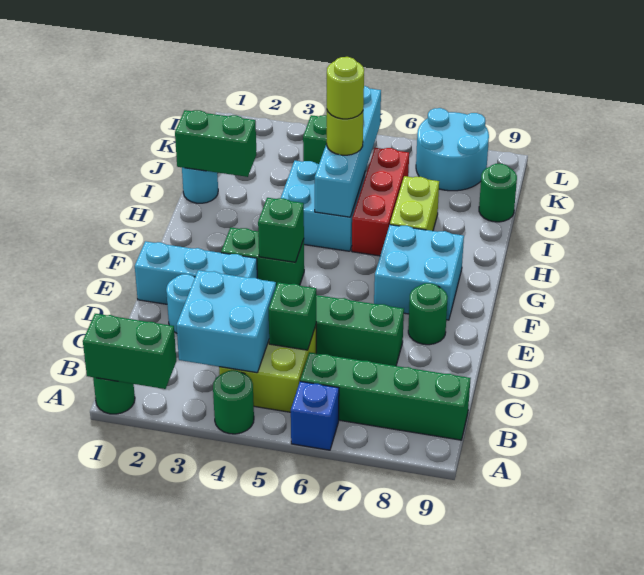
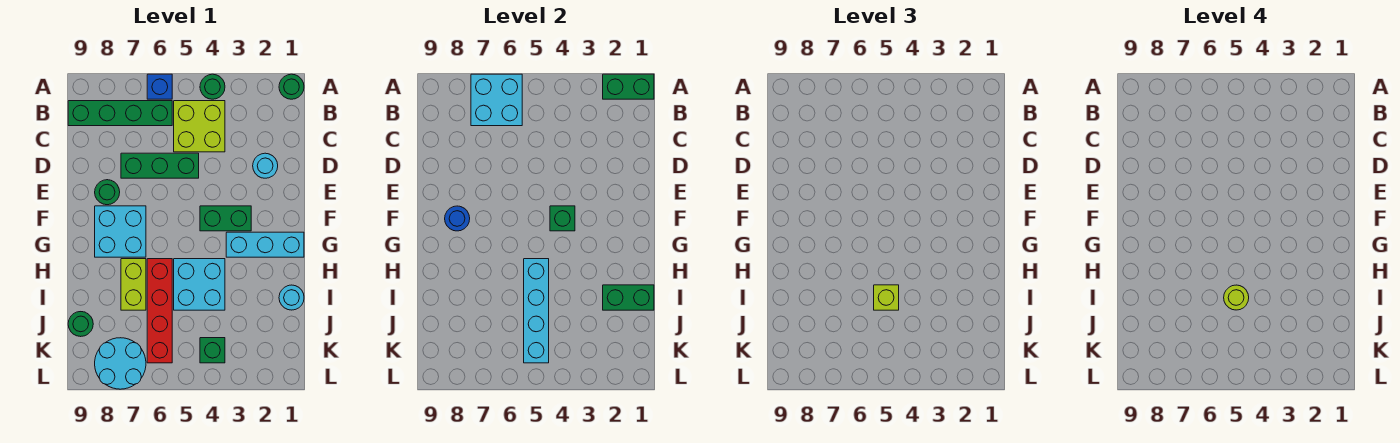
cyan brick B3:C4 level 2 -> cyan brick A6:B7 level 2
green brick C5 level 2 -> none
cyan brick E1:E3 level 1 -> cyan brick G1:G3 level 1
none -> blue round brick F8 level 2
red brick H6:J6 level 1 -> red brick H6:K6 level 1
lime round brick I5 level 3 -> lime brick I5 level 3

